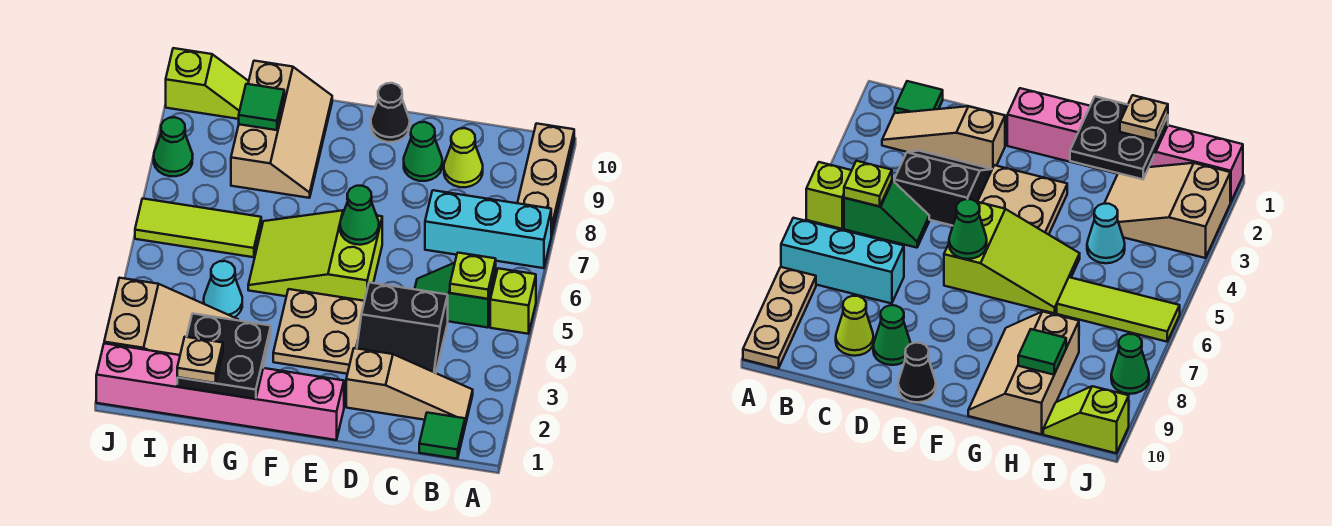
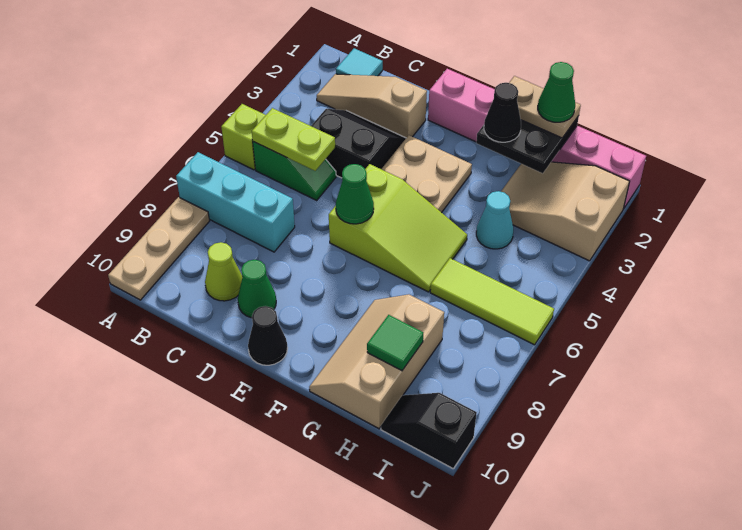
green tile B1 level 1 -> cyan tile B1 level 1
lime plate B5 level 2 -> lime plate B5:C5 level 2
none -> black cone G2 level 3
tan plate H1 level 3 -> tan plate G1:H1 level 3
lime slope I10:J10 level 1 top J -> black slope I10:J10 level 1 top J
green cone J8 level 1 -> green cone H1 level 4

